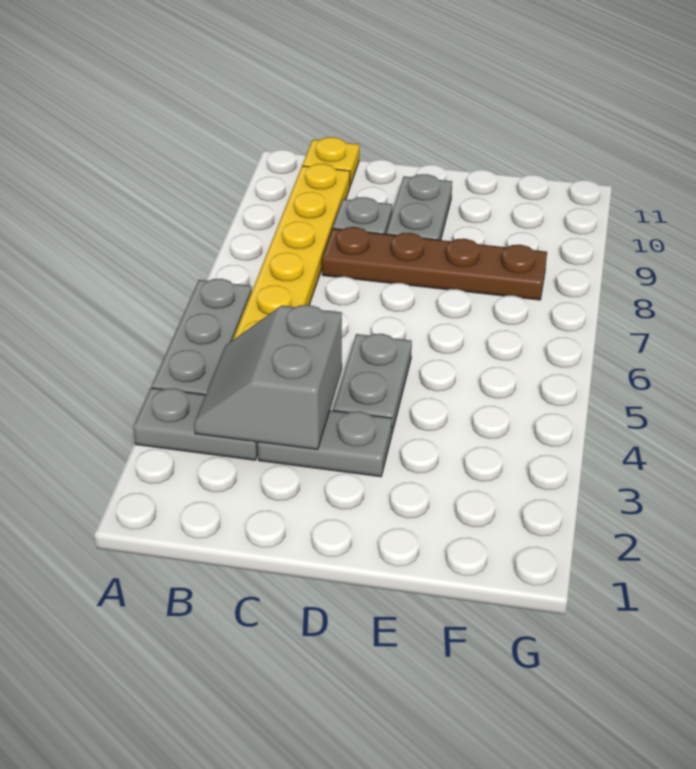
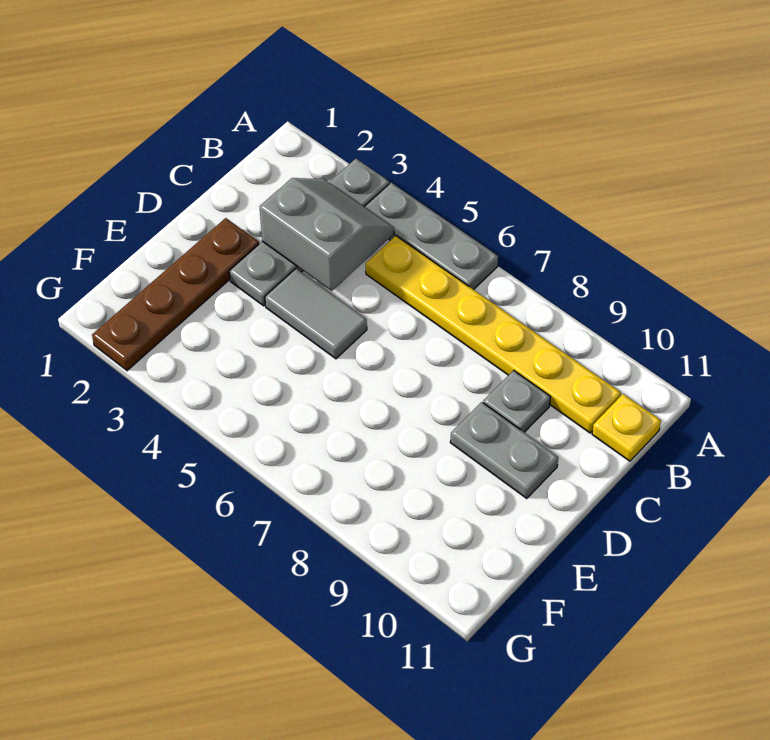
brown plate C8:F8 level 1 -> brown plate D2:G2 level 1
grey plate D4:D5 level 1 -> grey tile D4:D5 level 1

